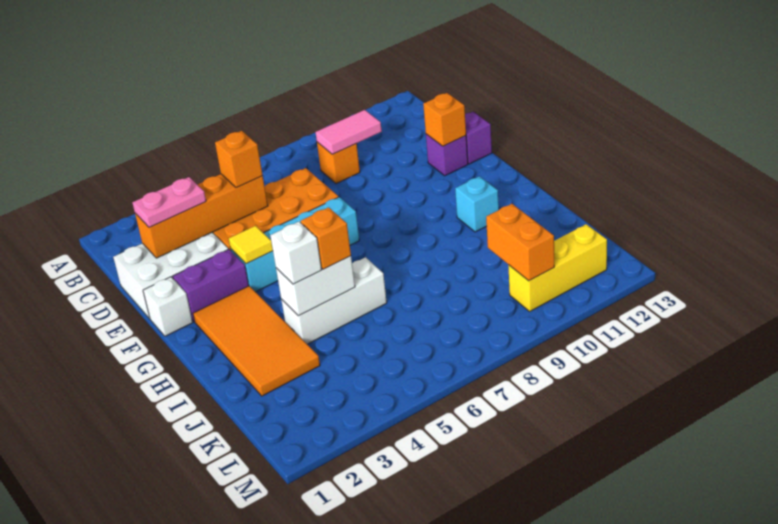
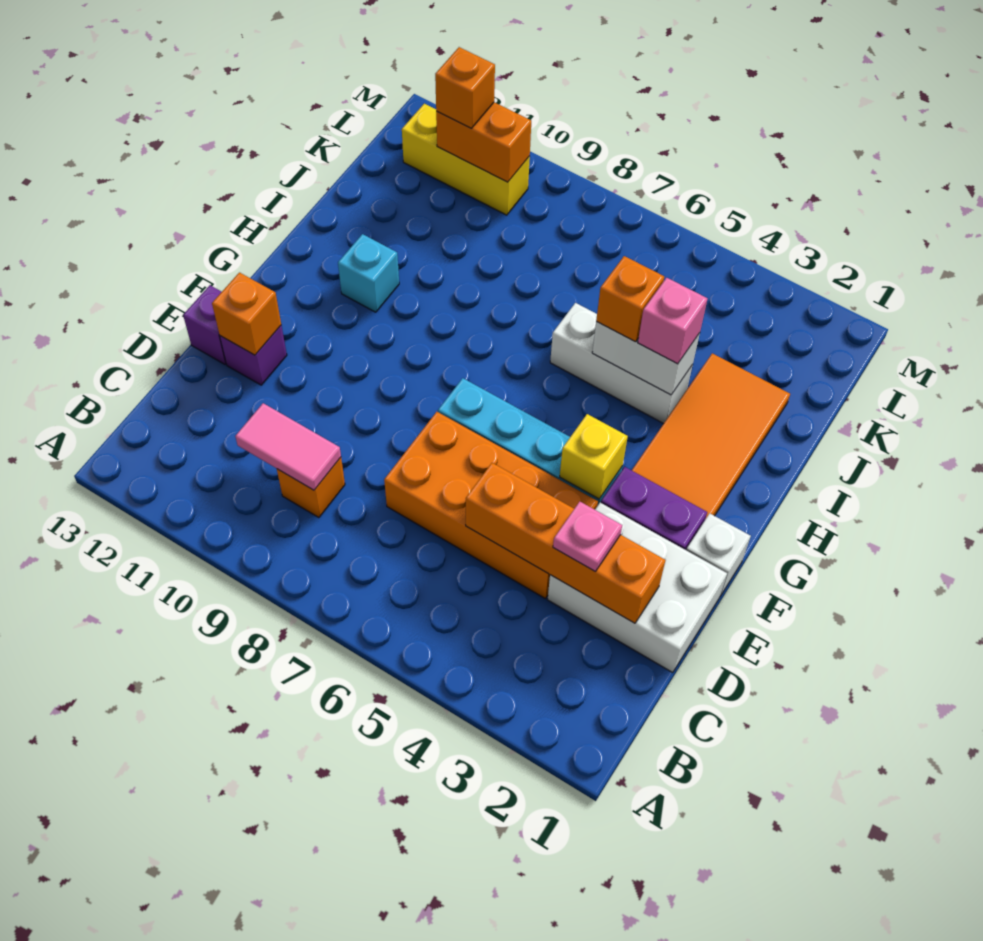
pink plate D2:D3 level 3 -> pink plate D3 level 3
orange brick D5 level 3 -> orange brick L11 level 3
yellow tile F4 level 2 -> yellow brick F4 level 2
white brick I4 level 3 -> pink brick I4 level 3
orange brick K10:L10 level 2 -> orange brick L10:L11 level 2

